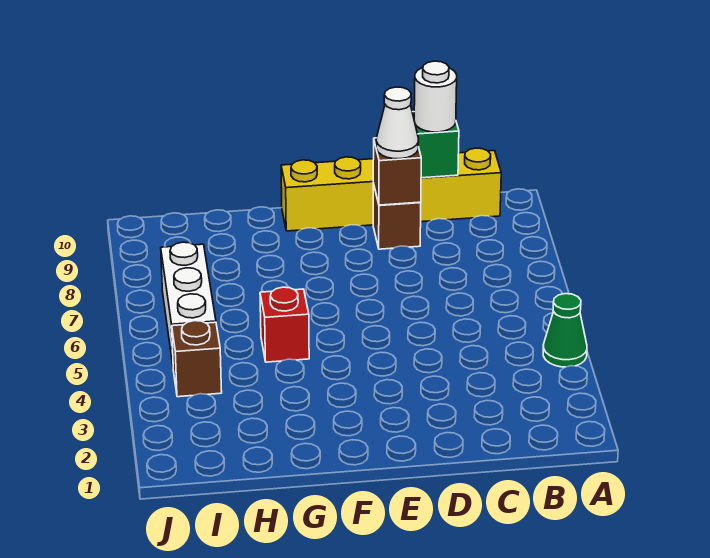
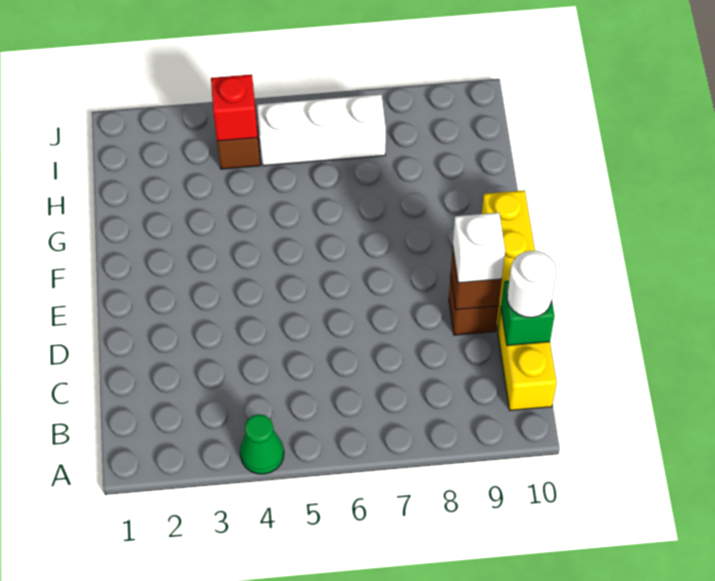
white cone D9 level 3 -> white brick D9 level 3
red brick G5 level 1 -> red brick I4 level 2

